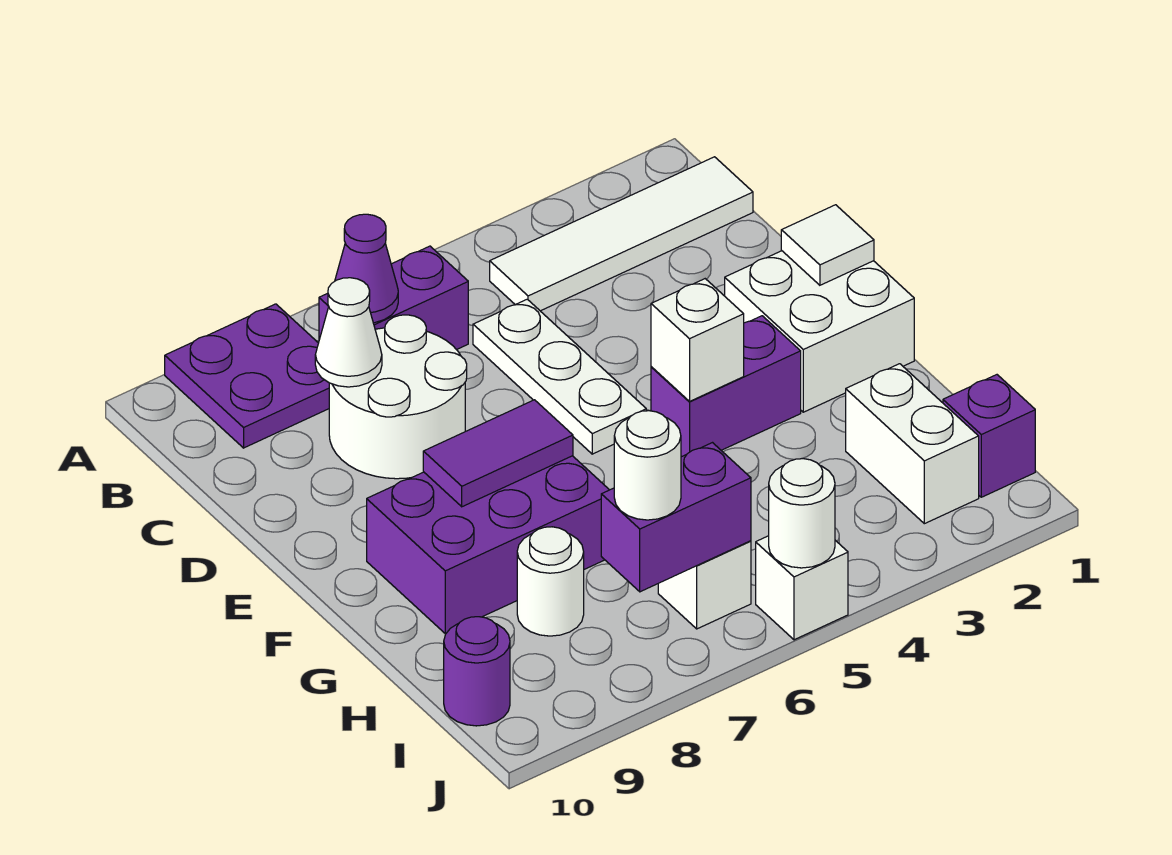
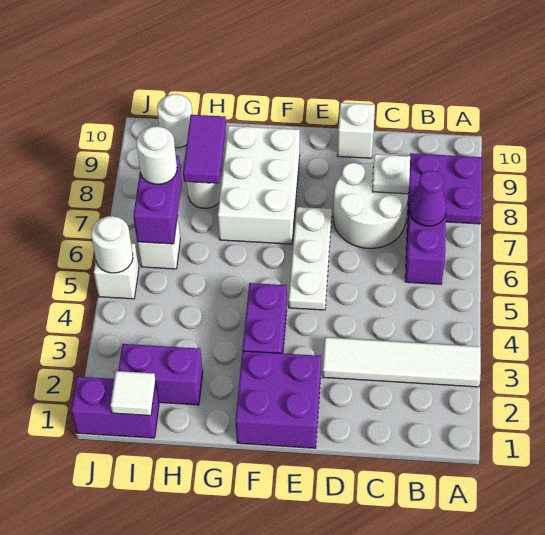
white tile B1:B4 level 1 -> white tile A3:D3 level 1
white plate C5:E5 level 1 -> white plate E5:E7 level 1
white cone C8 level 2 -> white plate C8 level 2
white brick E1:F2 level 1 -> purple brick E1:F2 level 1
white tile E1 level 2 -> white tile I1 level 2
white brick F4 level 2 -> white brick D10 level 1
purple brick F7:G9 level 1 -> white brick F7:G9 level 1
purple tile F7:F8 level 2 -> purple tile H8:H9 level 2
white brick H2:I2 level 1 -> purple brick H2:I2 level 1
purple brick I1 level 1 -> purple brick I1:J1 level 1
purple round brick I10 level 1 -> white round brick I10 level 1

